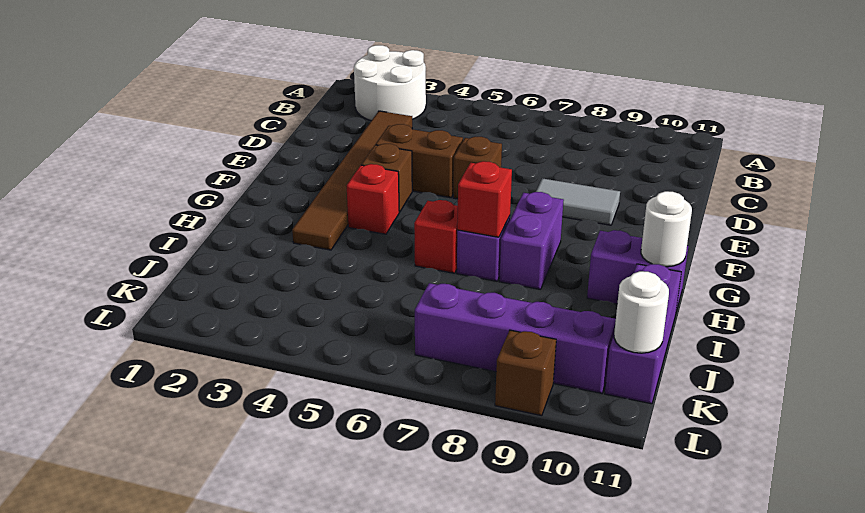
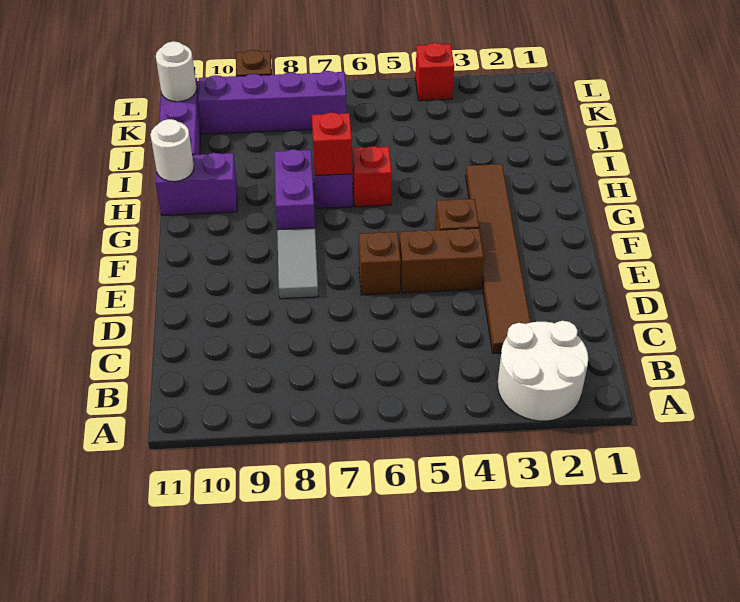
grey tile E8:E9 level 1 -> grey tile E8:F8 level 1
red brick G4 level 1 -> red brick L4 level 1

